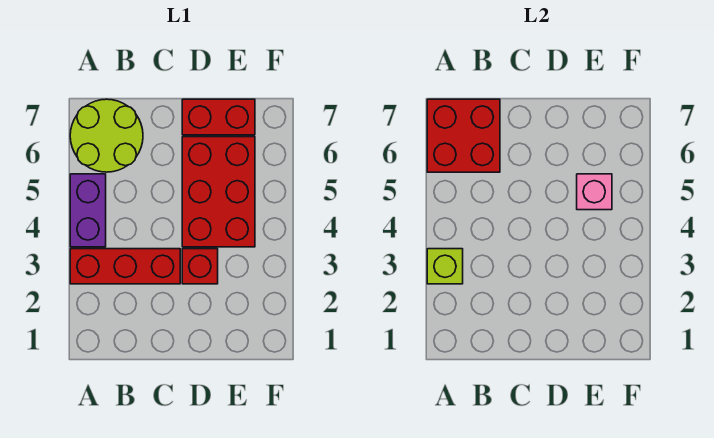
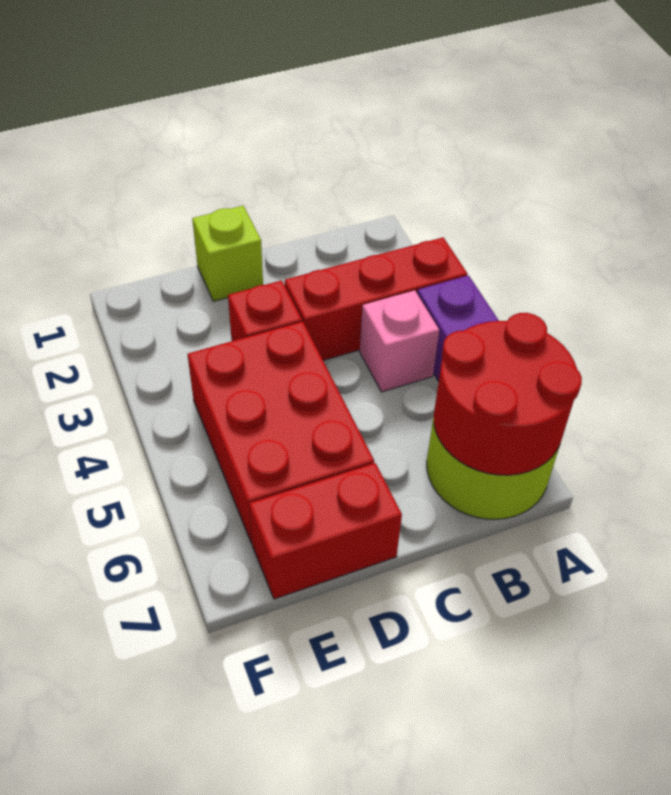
lime brick A3 level 2 -> lime brick D1 level 1
red brick A6:B7 level 2 -> red round brick A6:B7 level 2
pink brick E5 level 2 -> pink brick B4 level 1

